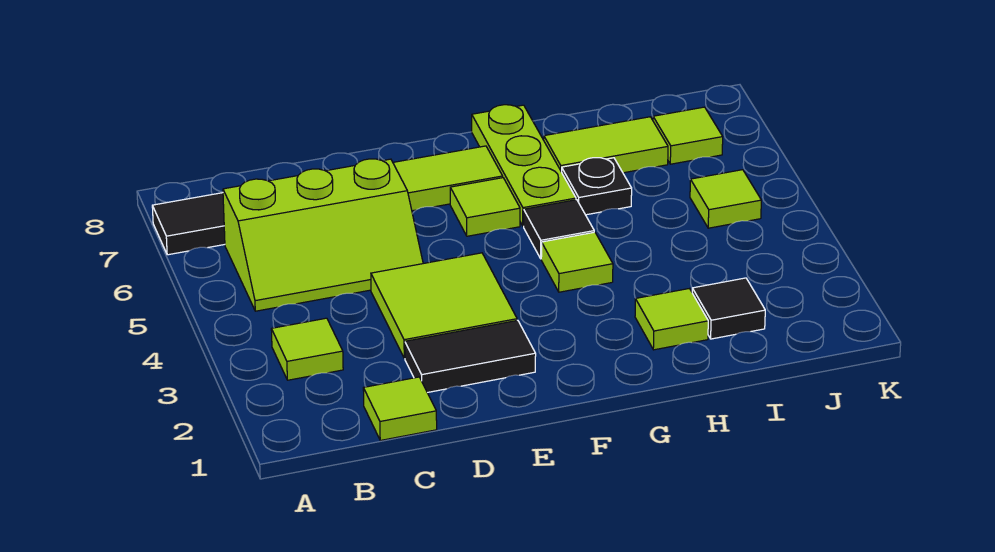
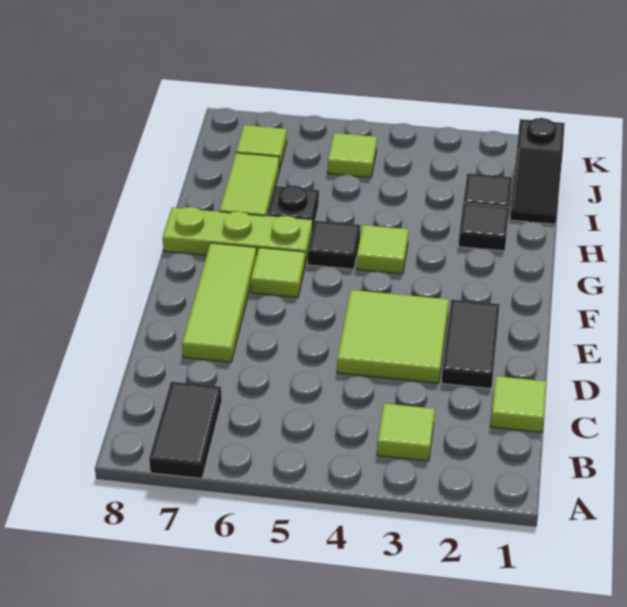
lime slope B5:D6 level 1 top 6 -> none
lime tile H2 level 1 -> black tile H2 level 1
none -> black slope I1:J1 level 1 top J

